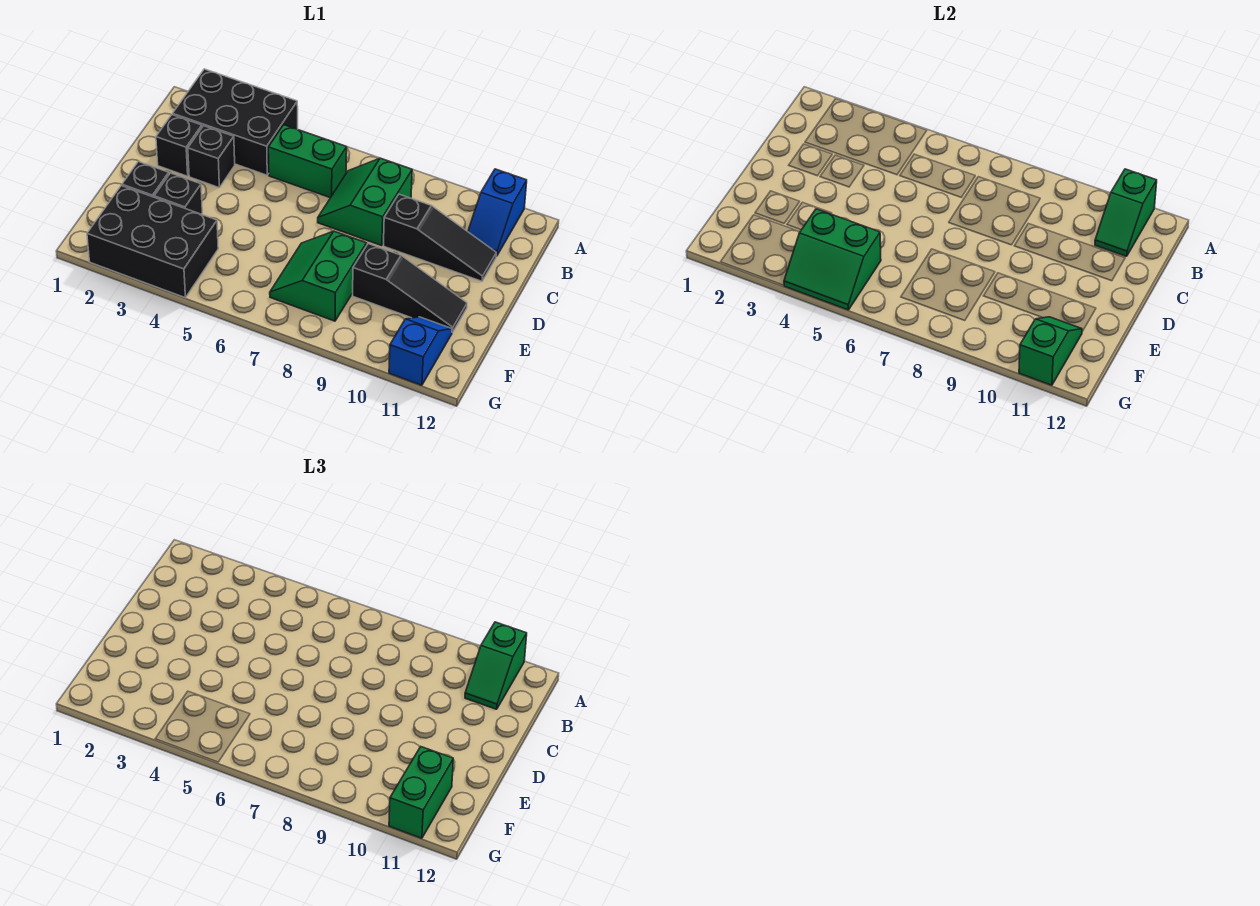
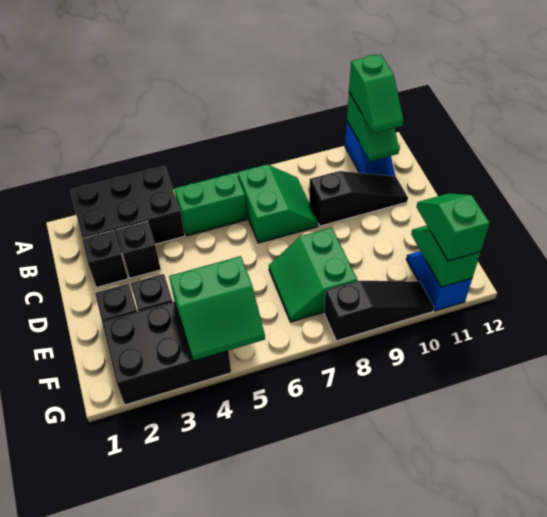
green slope B7:C8 level 1 top 8 -> green slope B7:C8 level 1 top 7
black slope E9:E11 level 1 top 9 -> black slope G8:G10 level 1 top 8
green brick F11:G11 level 3 -> green slope F11:G11 level 3 top G

